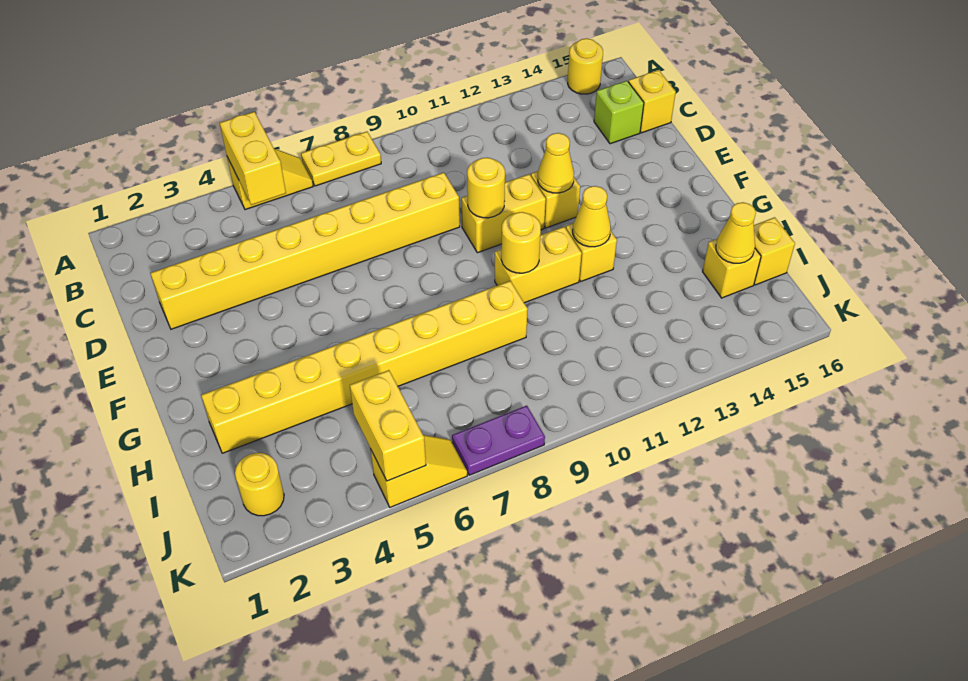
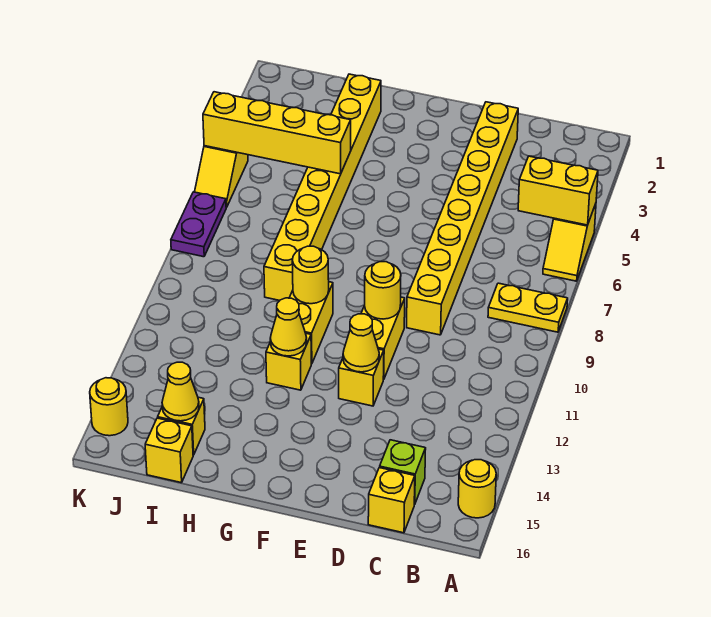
yellow plate A7:A8 level 1 -> yellow plate A8:B8 level 1
yellow round brick J2 level 1 -> yellow round brick K15 level 1
yellow brick J5:K5 level 2 -> yellow brick H5:K5 level 2

